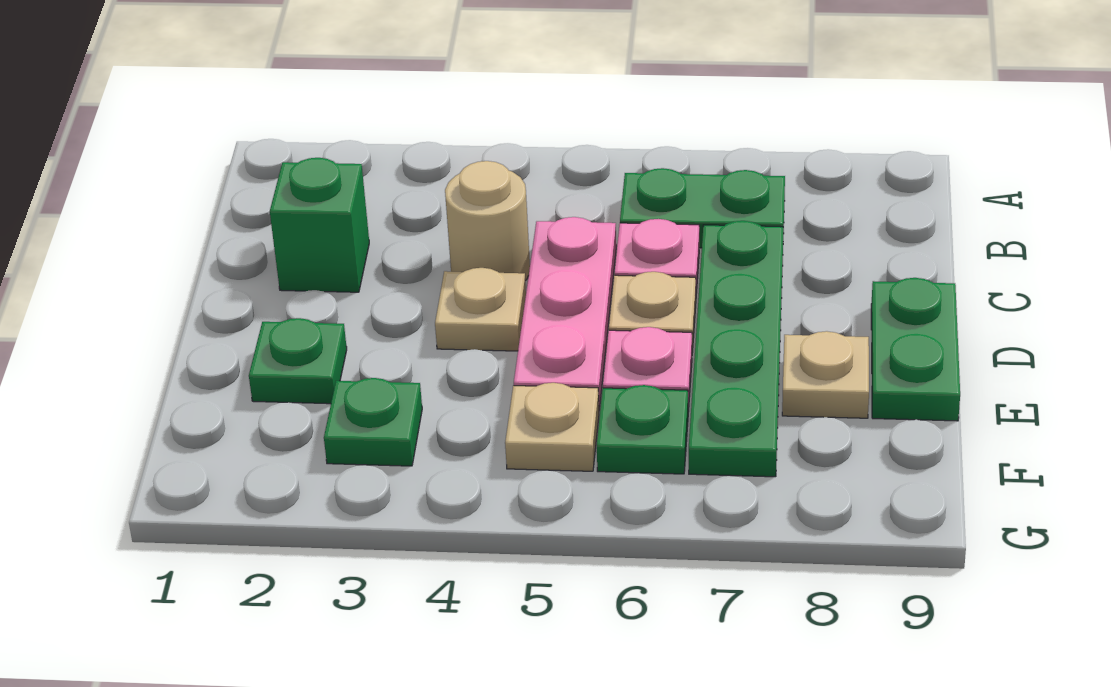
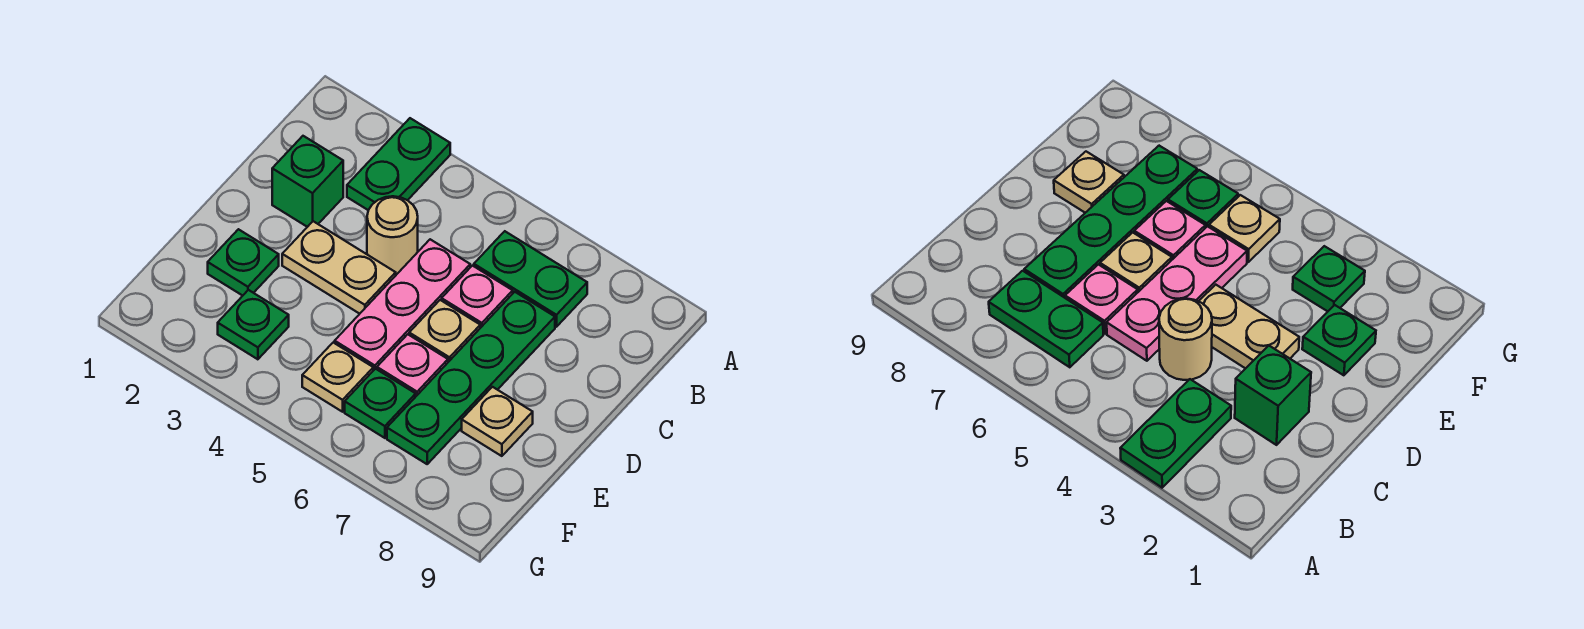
tan plate D4 level 1 -> tan plate D3:D4 level 1
green plate D9:E9 level 1 -> green plate A3:B3 level 1

